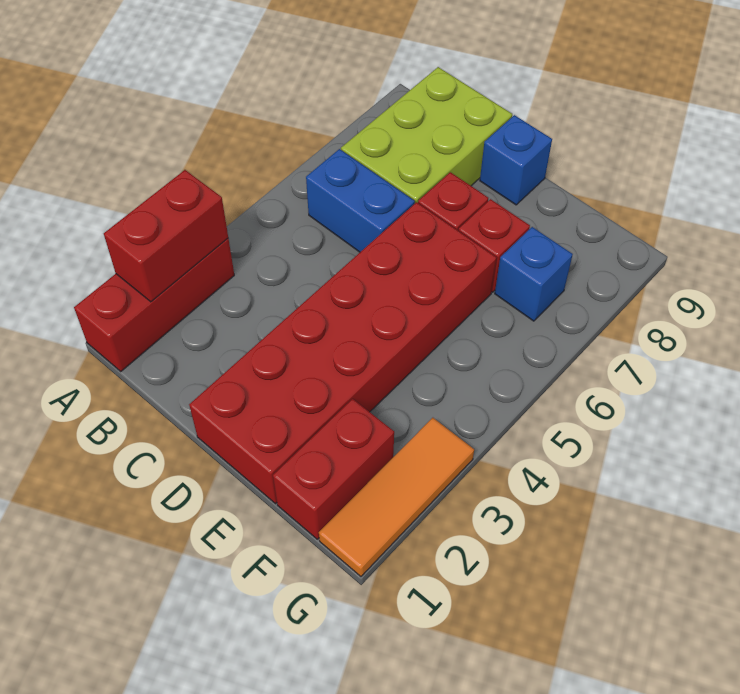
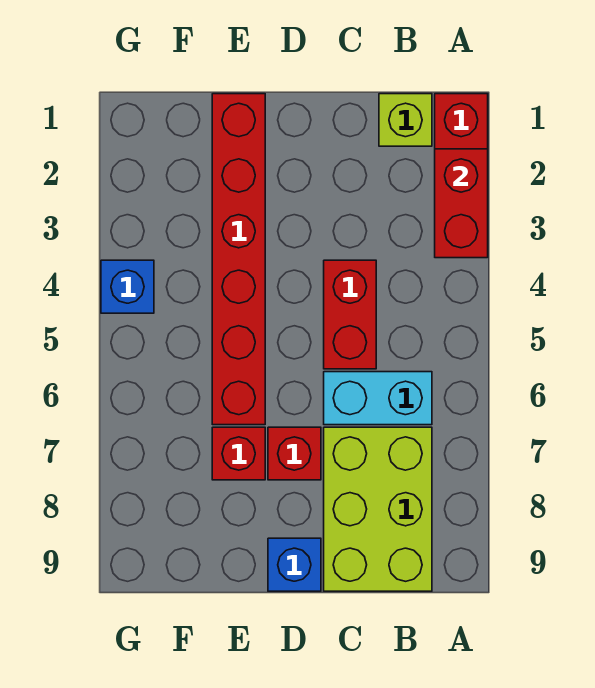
none -> lime brick B1 level 1
blue brick B6:C6 level 1 -> cyan brick B6:C6 level 1
red brick D1:E6 level 1 -> red brick E1:E6 level 1
red brick F1:F2 level 1 -> red brick C4:C5 level 1
blue brick F7 level 1 -> blue brick G4 level 1
orange tile G1:G3 level 1 -> none

